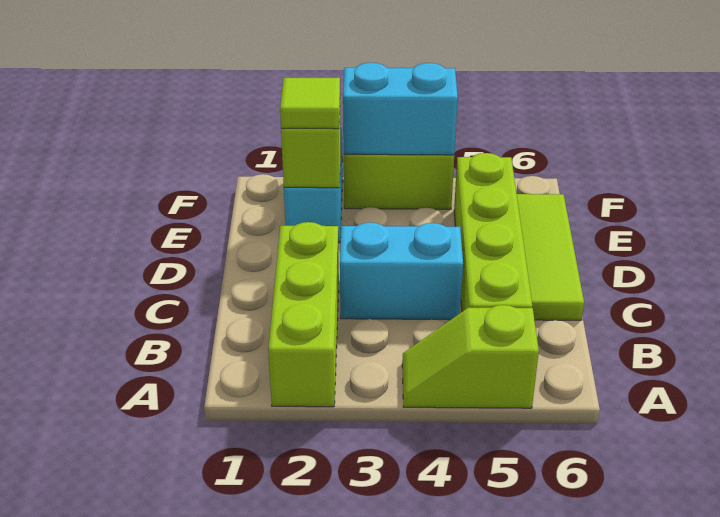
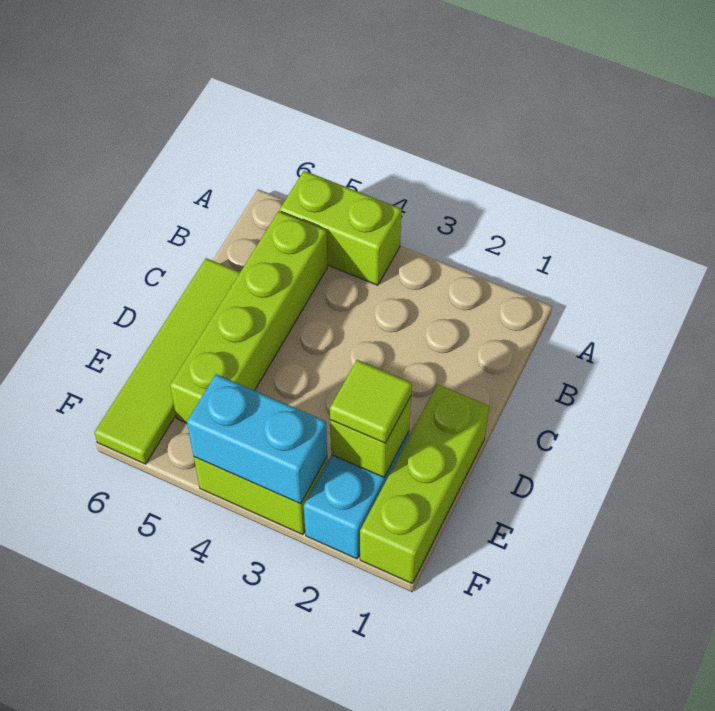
lime brick A2:C2 level 1 -> lime brick D1:F1 level 1
lime slope A4:A5 level 1 top 5 -> lime brick A4:A5 level 1
cyan brick C3:C4 level 1 -> none
lime tile C6:E6 level 1 -> lime tile C6:F6 level 1

